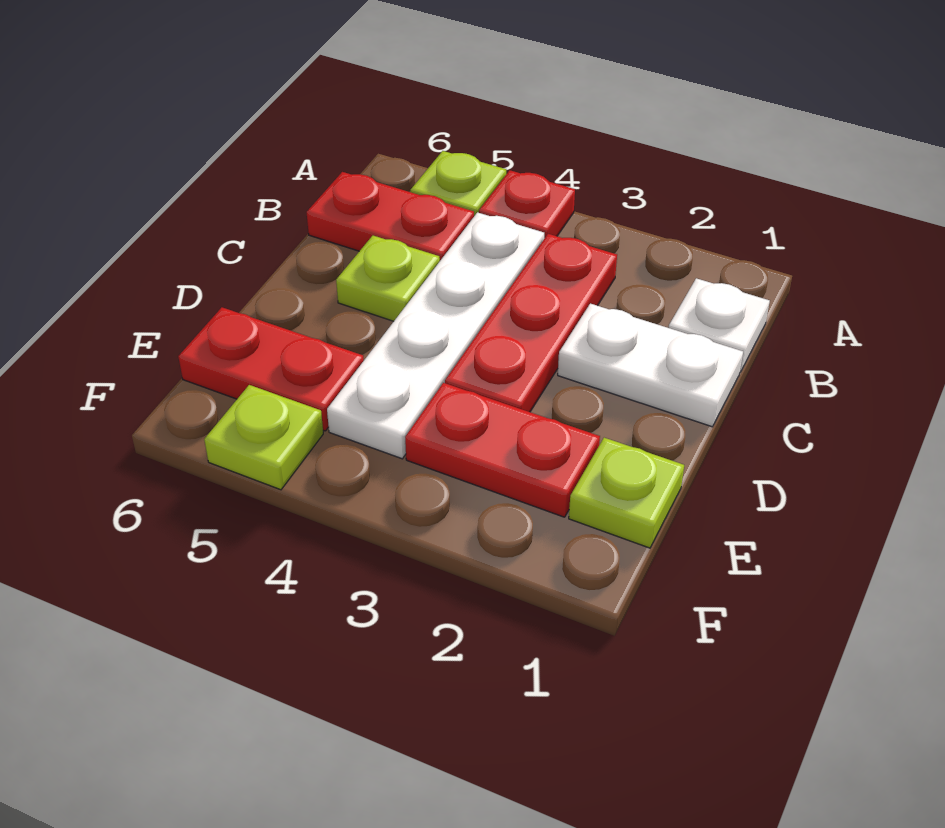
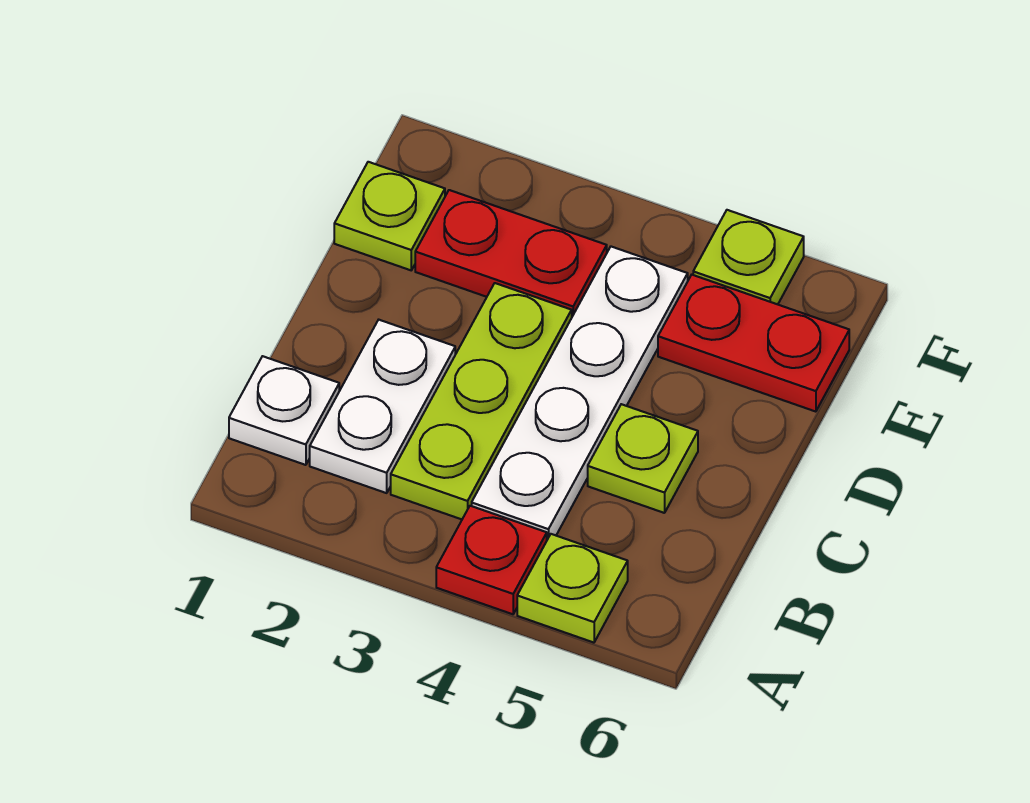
red plate B3:D3 level 1 -> lime plate B3:D3 level 1
red plate B5:B6 level 1 -> none
white plate C1:C2 level 1 -> white plate B2:C2 level 1

